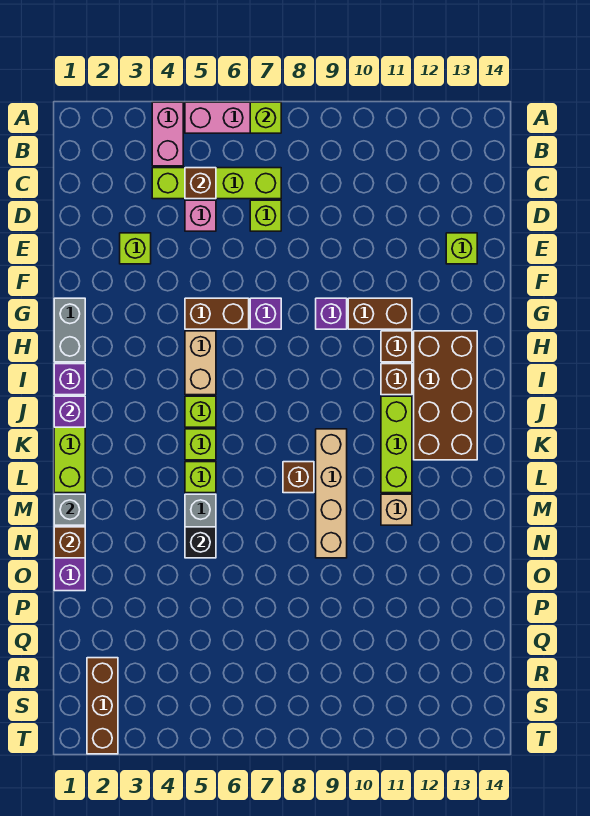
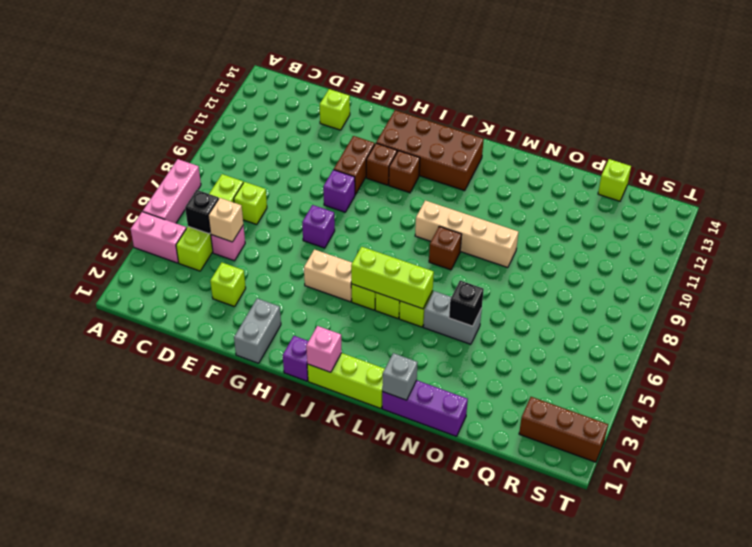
lime brick A7 level 2 -> lime brick Q14 level 1
brown brick C5 level 2 -> black brick C5 level 2
grey brick G1:H1 level 1 -> grey brick G1:G2 level 1
brown brick G5:G6 level 1 -> none
purple brick J1 level 2 -> pink brick J1 level 2
lime brick J11:L11 level 1 -> lime brick J5:L5 level 2
tan brick M11 level 1 -> tan brick D5 level 2
brown brick N1 level 2 -> none

